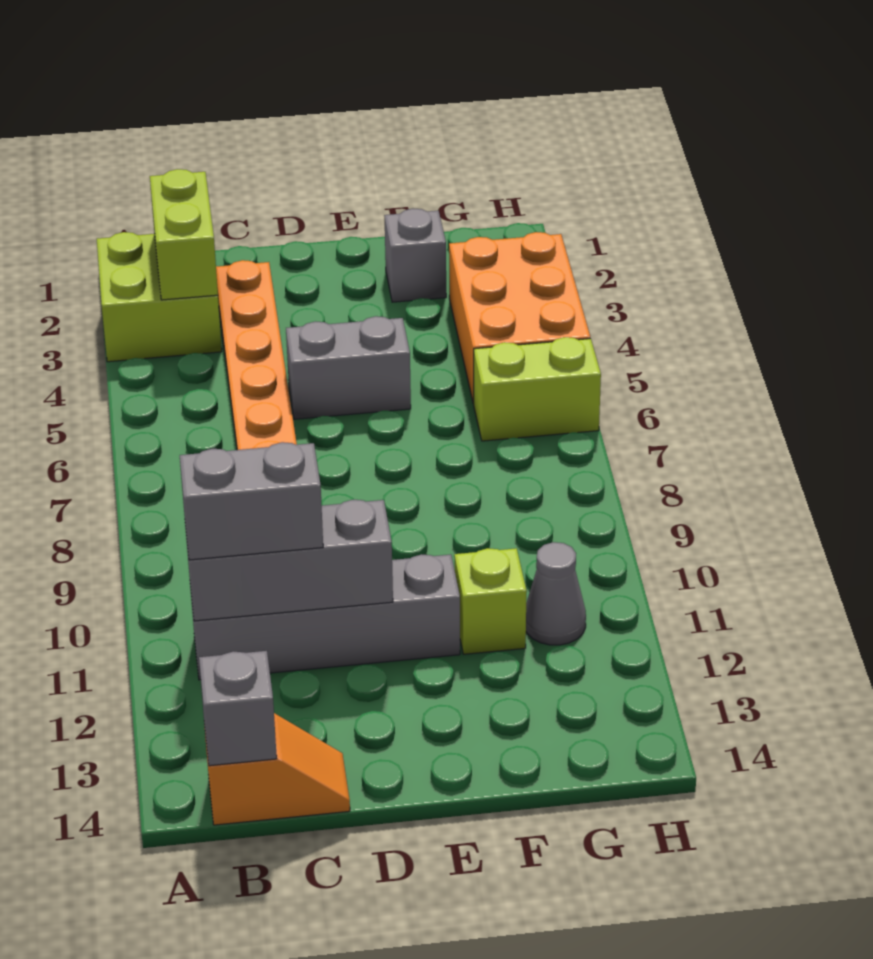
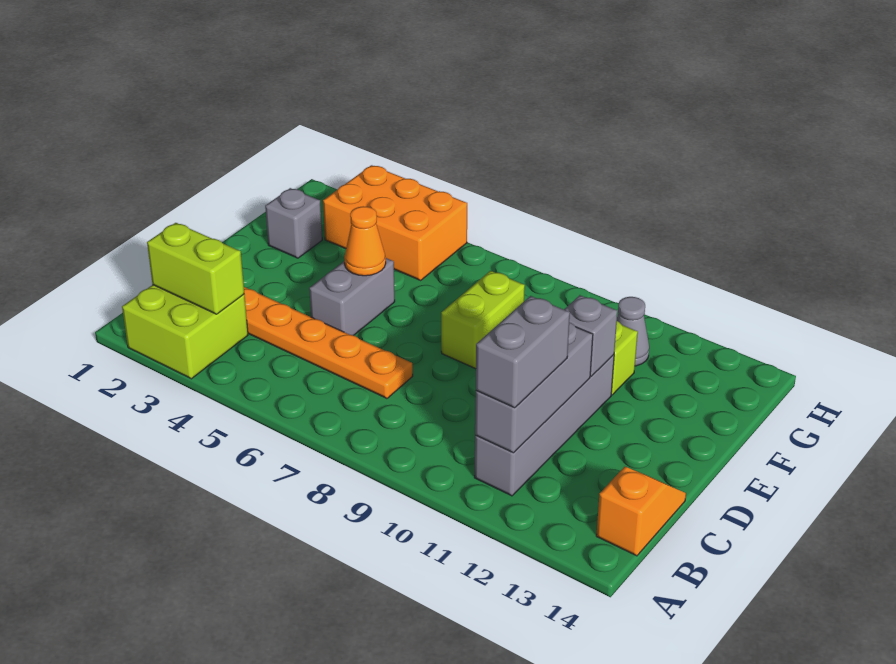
grey brick B14 level 2 -> grey brick E11 level 2
none -> orange cone E5 level 2
lime brick G6:H6 level 1 -> lime brick E8:F8 level 1

